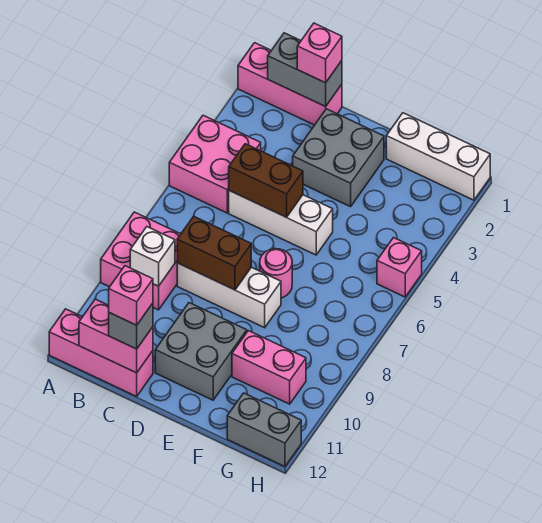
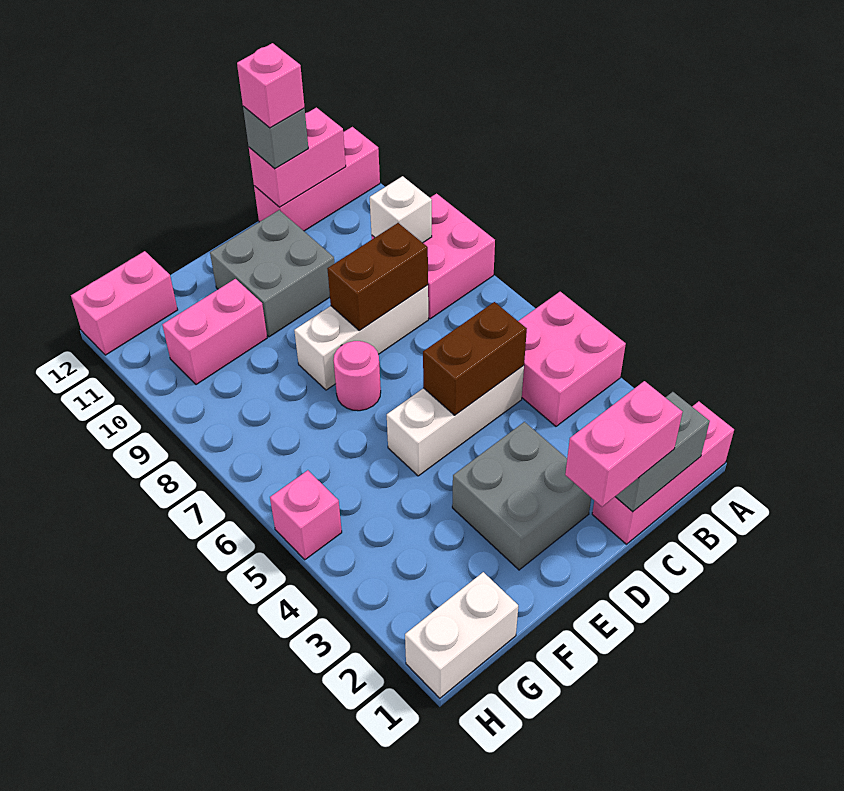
pink brick C1 level 3 -> pink brick C1:D1 level 3
white brick F1:H1 level 1 -> white brick G1:H1 level 1
grey brick G12:H12 level 1 -> pink brick G12:H12 level 1

